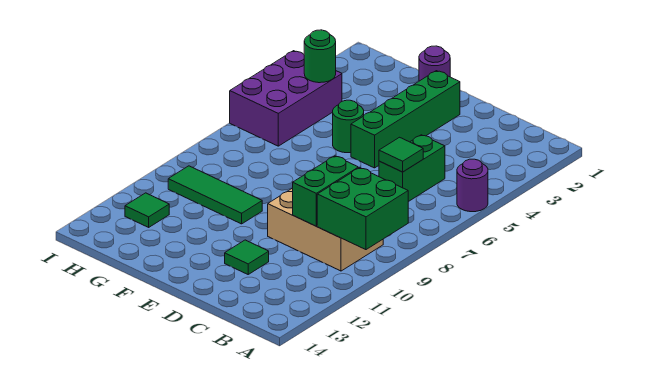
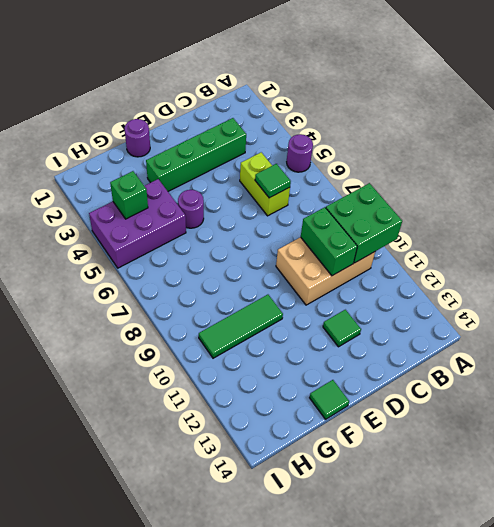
green brick C5:C6 level 1 -> lime brick C5:C6 level 1
green brick E2:E5 level 1 -> green brick C3:F3 level 1
green round brick F5 level 1 -> purple round brick F5 level 1
purple brick H4:I6 level 1 -> purple brick G4:I5 level 1
green round brick H4 level 2 -> green brick H4 level 2
green tile H12 level 1 -> green tile F14 level 1

